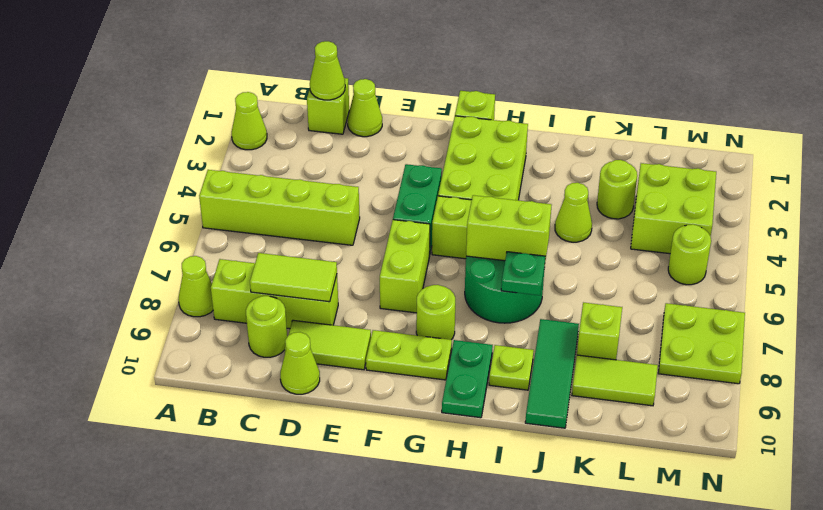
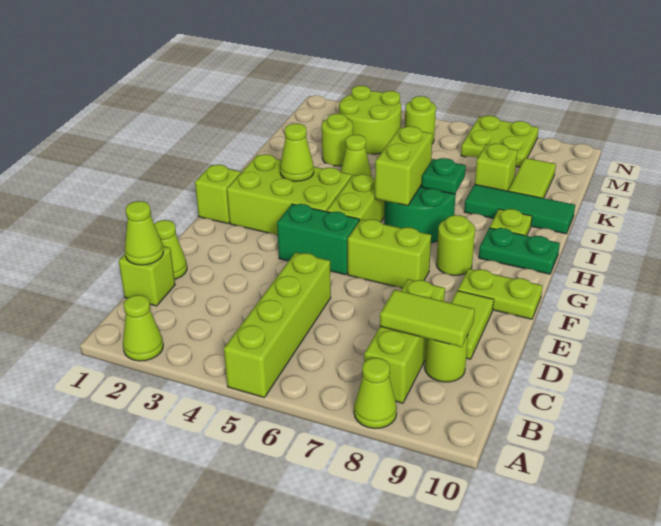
lime tile C8:D8 level 2 -> lime tile C8:C9 level 2
lime cone D10 level 1 -> lime cone H3 level 2
lime plate F9:G9 level 1 -> lime plate F9:F10 level 1
lime brick L3:M4 level 1 -> lime round brick L3:M4 level 1

